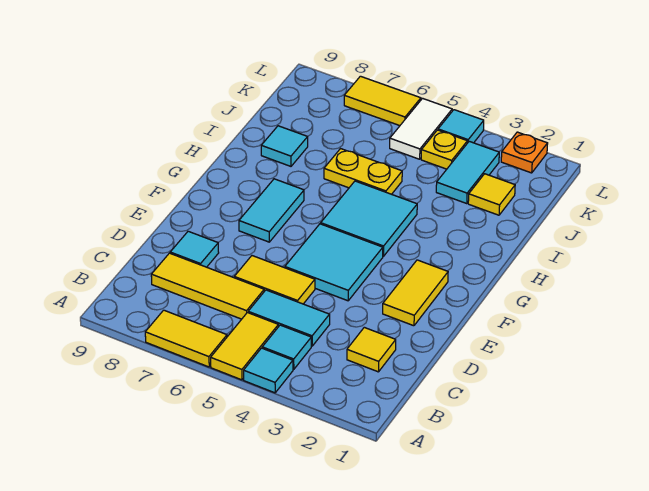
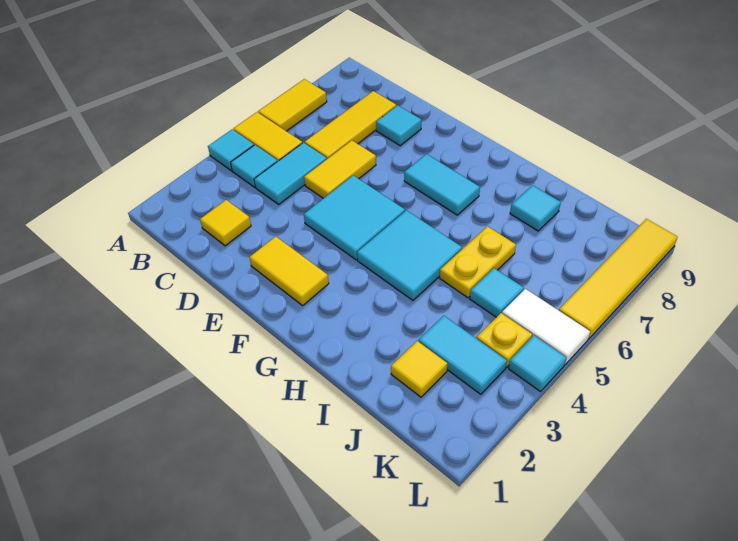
none -> cyan tile J5 level 1
orange plate L2 level 1 -> none
yellow tile L6:L7 level 1 -> yellow tile L6:L9 level 1

